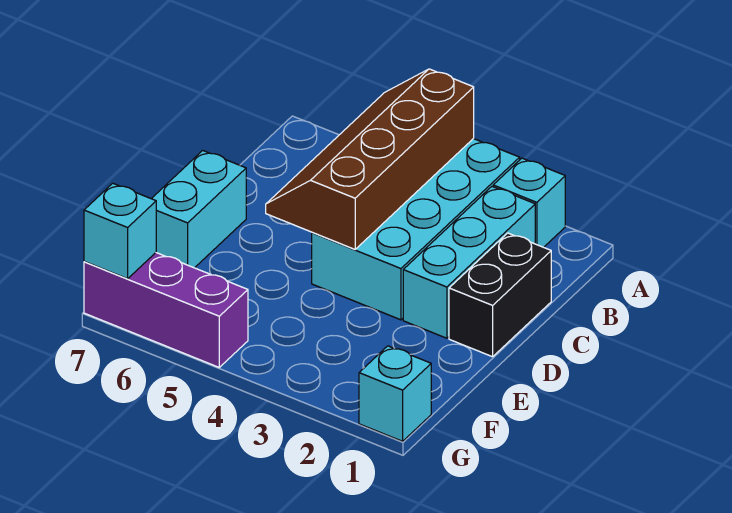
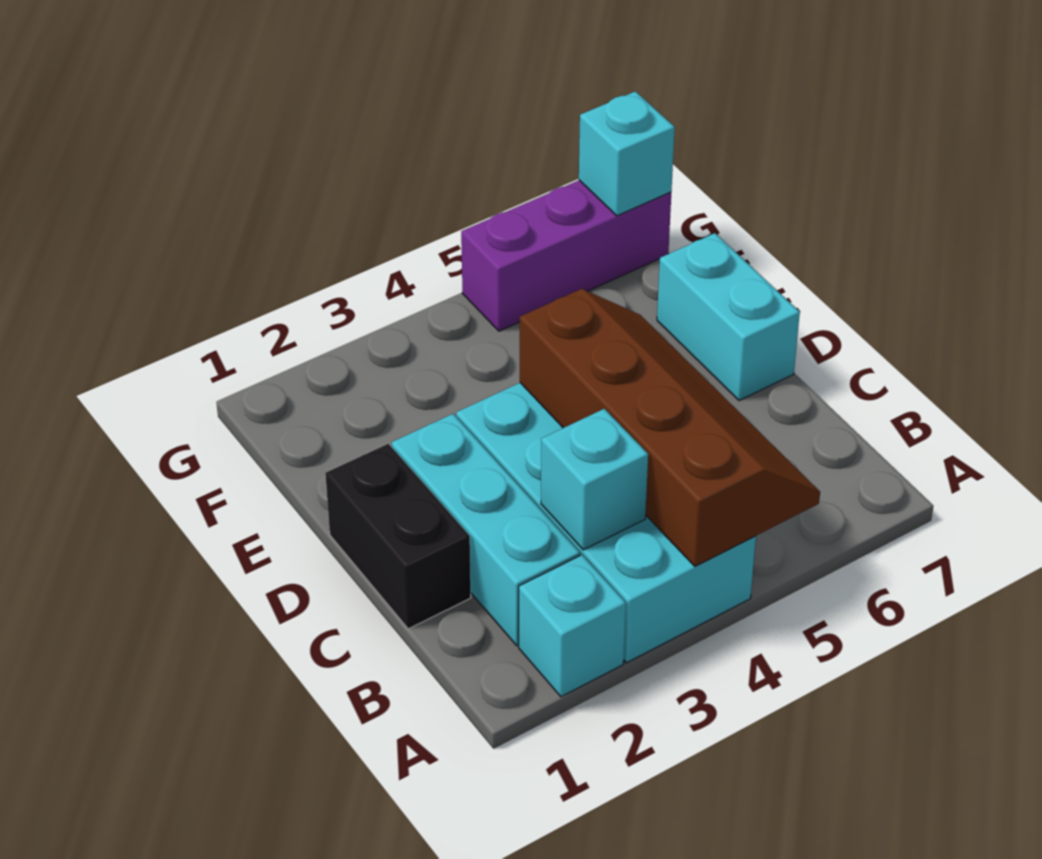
cyan brick G1 level 1 -> cyan brick B3 level 2

